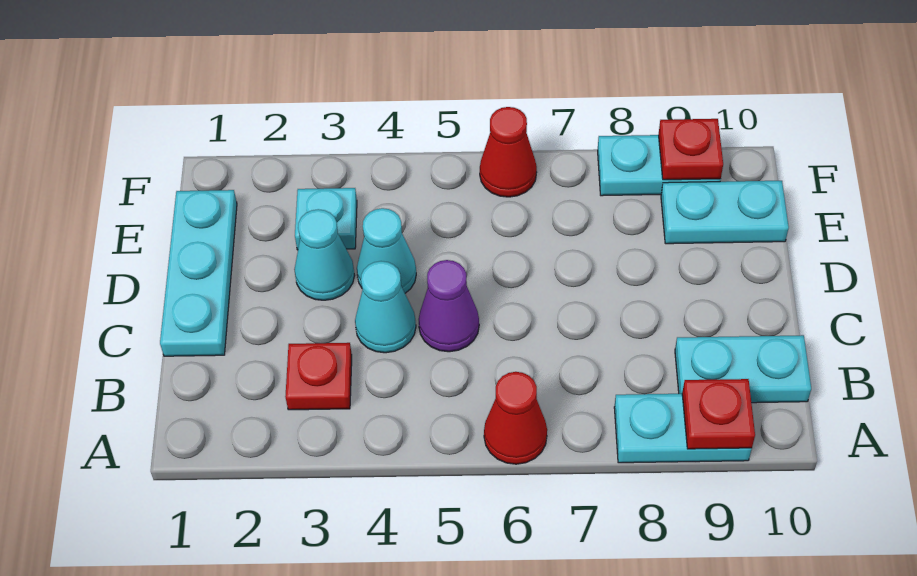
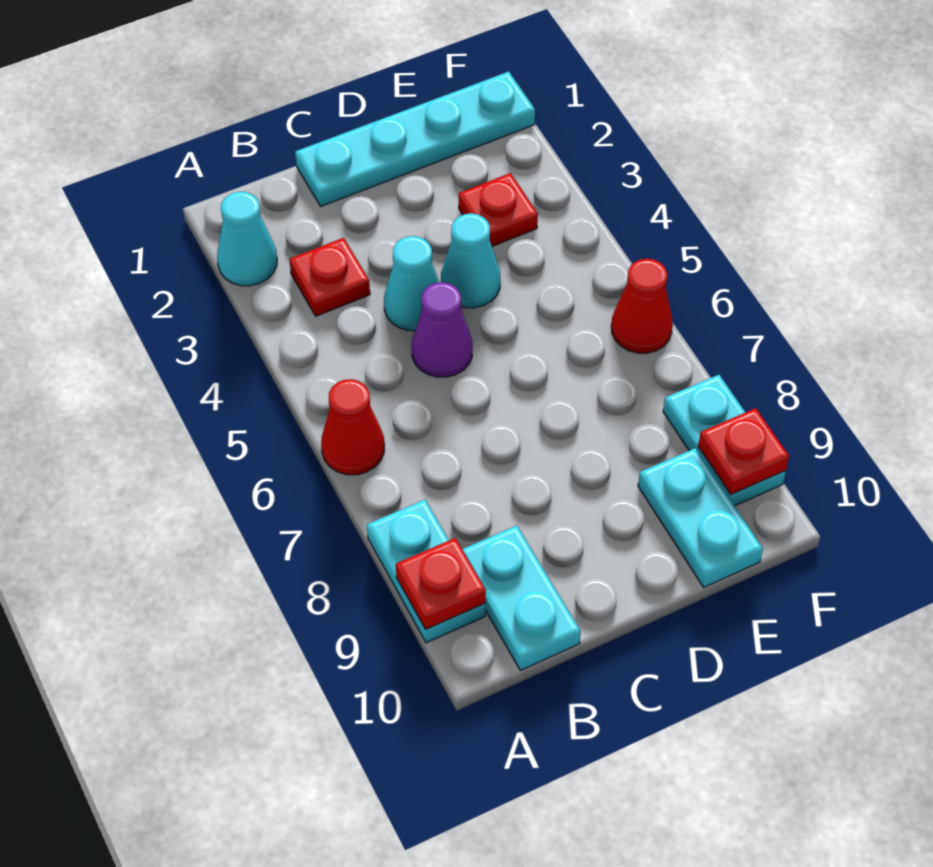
cyan plate C1:E1 level 1 -> cyan plate C1:F1 level 1
cyan cone D3 level 1 -> cyan cone A2 level 1
cyan plate E3 level 1 -> red plate E3 level 1

